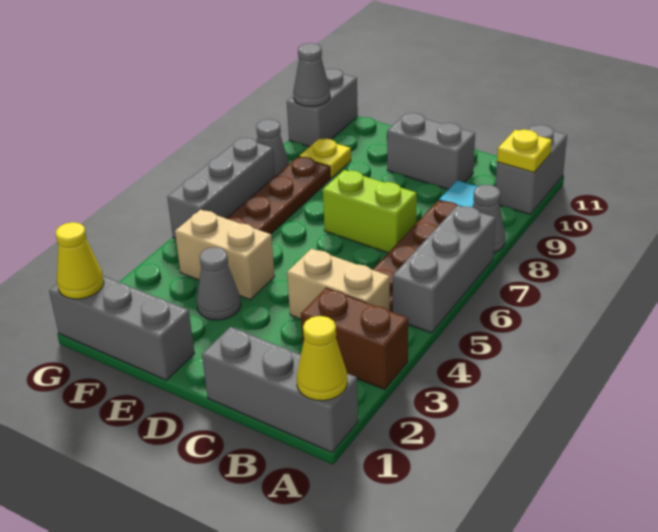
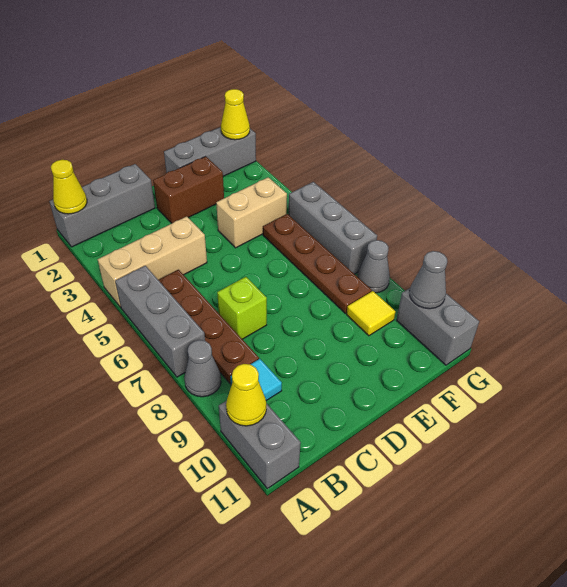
brown brick A3:B3 level 1 -> brown brick D2:E2 level 1
yellow plate A10 level 2 -> yellow cone A10 level 2
tan brick B4:C4 level 1 -> tan brick A4:C4 level 1
lime brick C7:D7 level 1 -> lime brick C7 level 1
grey brick C10:D10 level 1 -> none
grey cone E3 level 1 -> none
yellow plate F9 level 1 -> yellow tile F9 level 1

